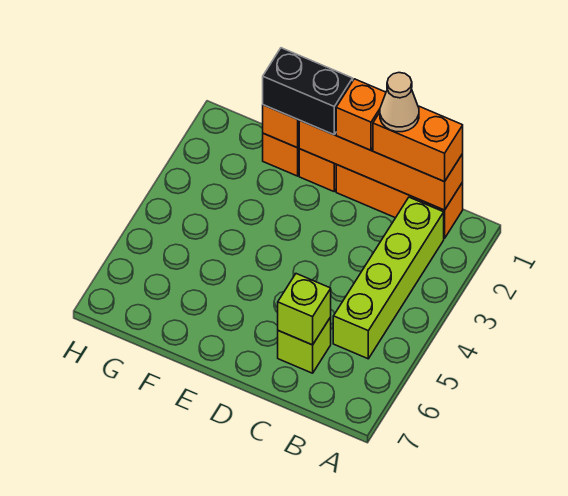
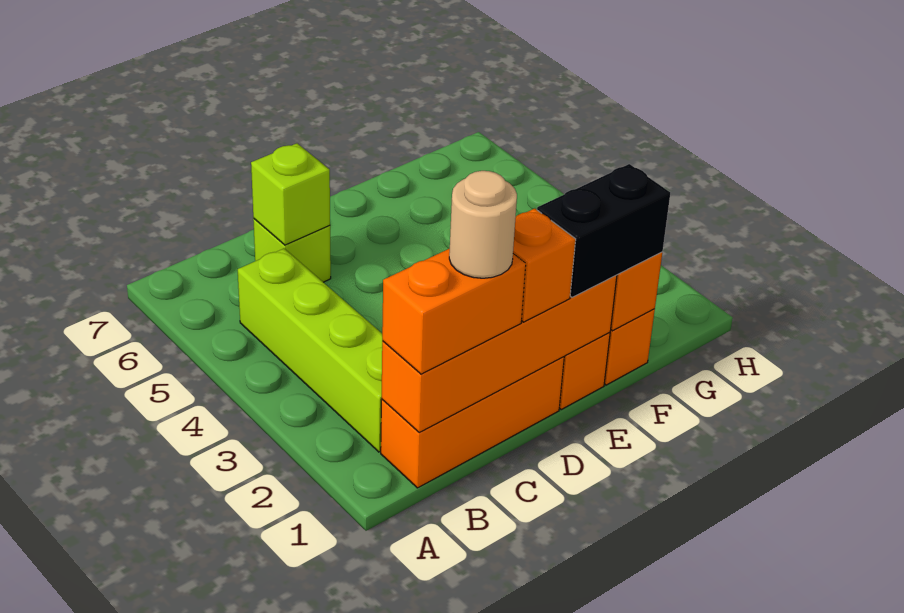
tan cone C1 level 4 -> tan round brick C1 level 4

